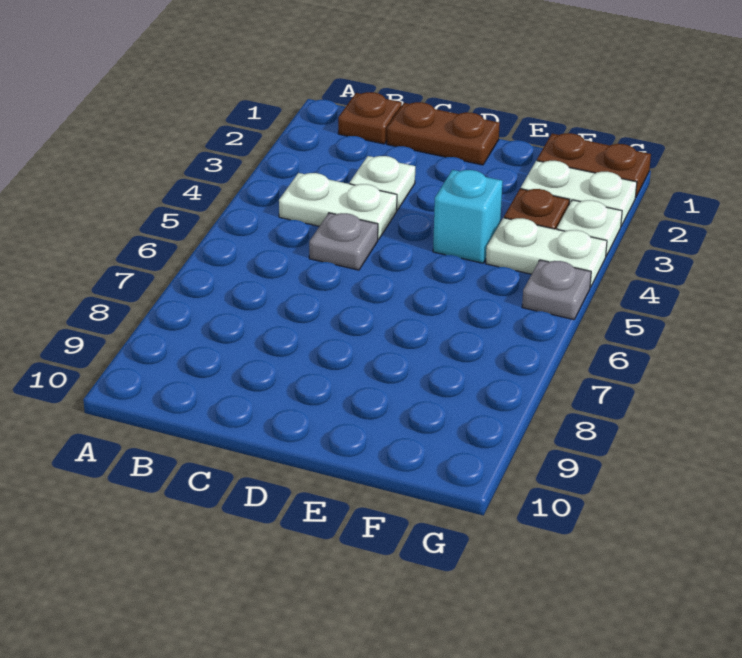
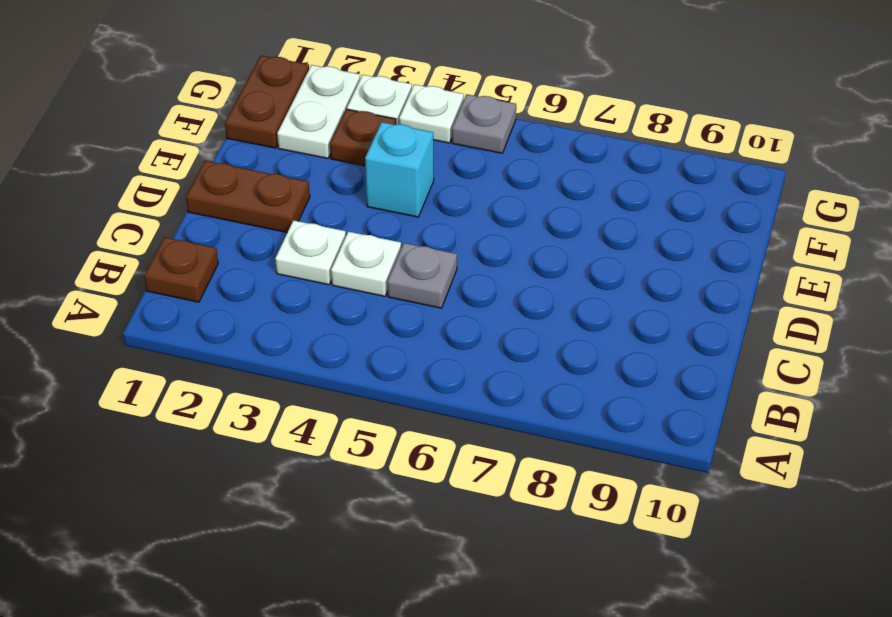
white plate B4:C4 level 1 -> white plate C4 level 1
brown plate C1:D1 level 1 -> brown plate D1:D2 level 1
white plate F4:G4 level 1 -> white plate G4 level 1

